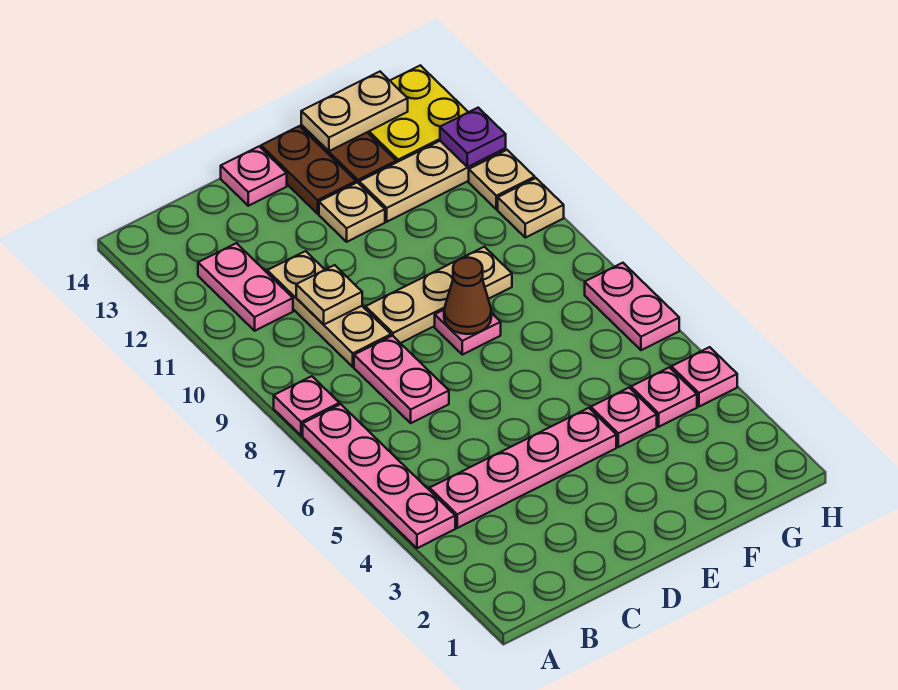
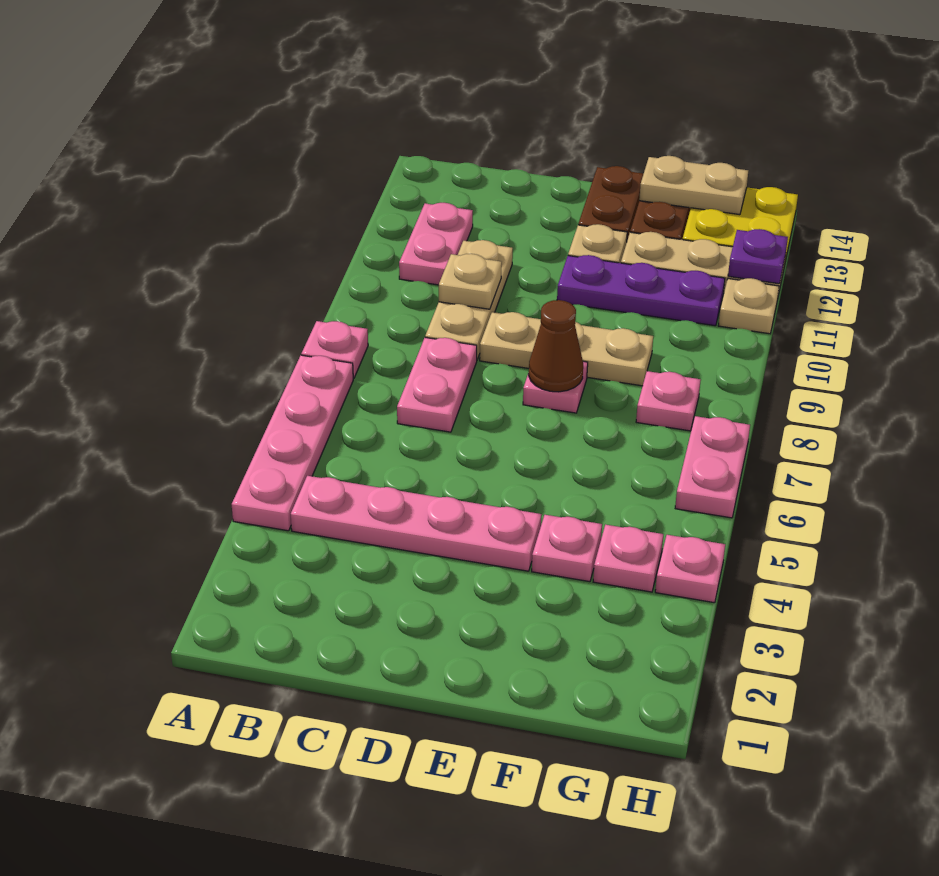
pink plate D14 level 1 -> pink plate G8 level 1
none -> purple plate E11:G11 level 1
tan plate H10 level 1 -> none

